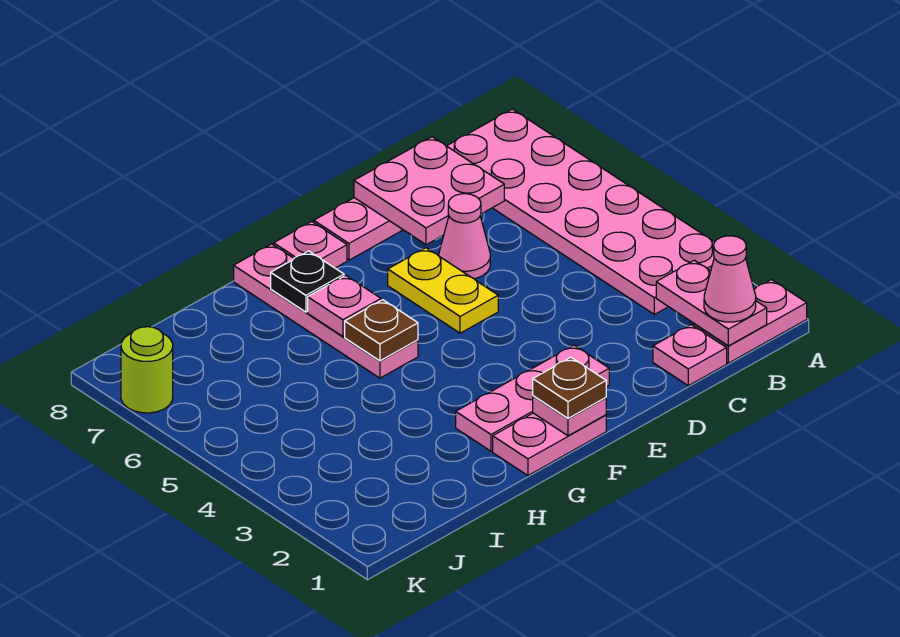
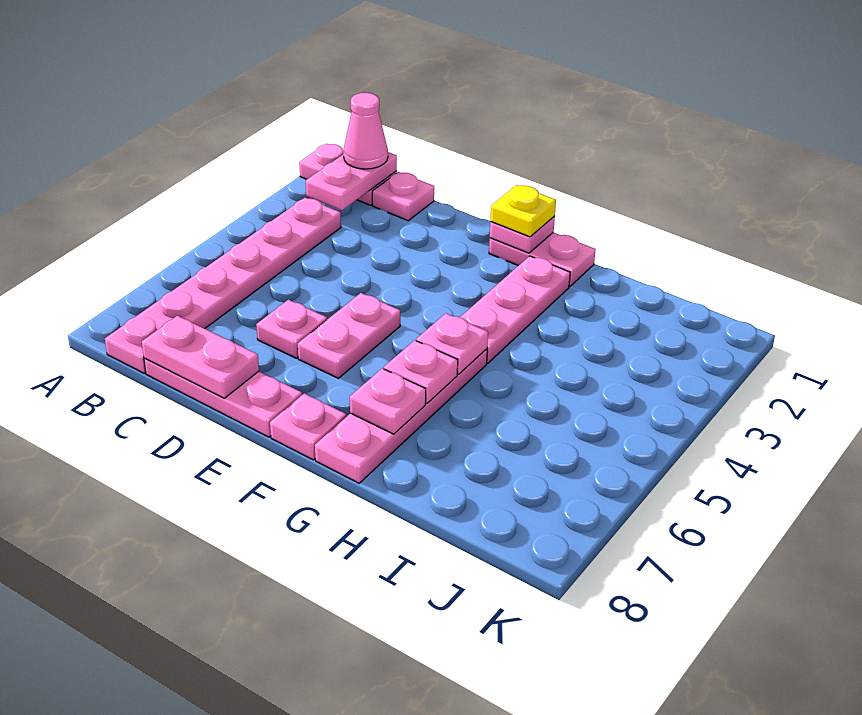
pink plate A3:B8 level 1 -> pink plate B3:B8 level 1
pink plate C7:D8 level 2 -> pink plate C8:D8 level 2
pink cone D6 level 1 -> pink plate D6 level 1
pink plate E2:G2 level 1 -> pink plate G2:G4 level 1
yellow plate E5:E6 level 1 -> pink plate E5:E6 level 1
brown plate F1 level 3 -> yellow plate F1 level 3
brown plate G5 level 2 -> pink plate G5 level 2
black plate G7 level 2 -> pink plate G7 level 2
lime round brick K7 level 1 -> none

